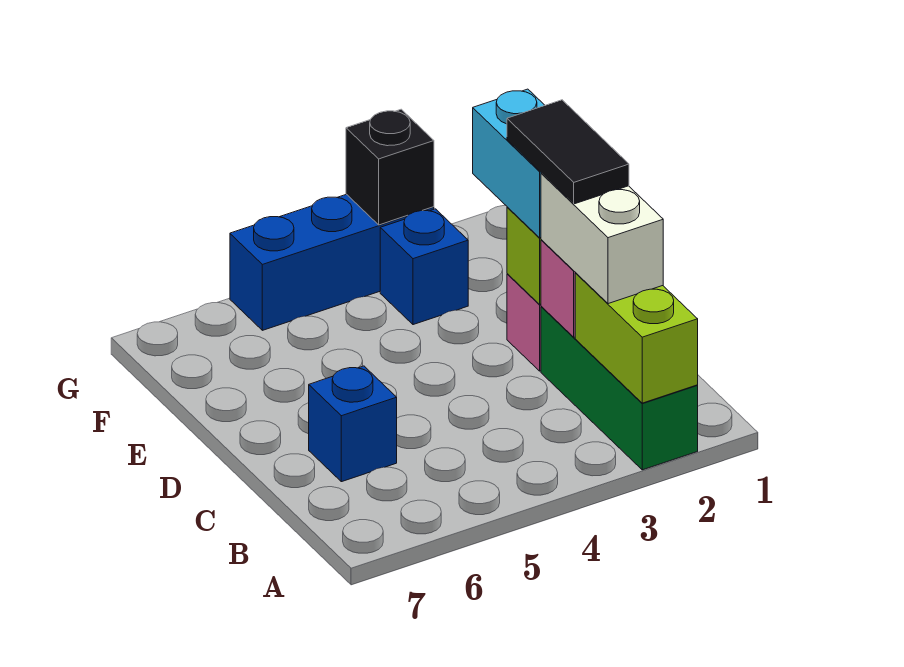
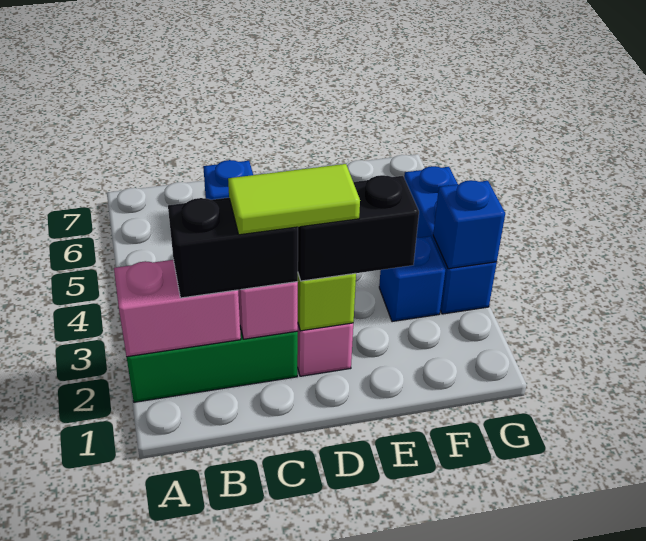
lime brick A2:B2 level 2 -> pink brick A2:B2 level 2
white brick B2:C2 level 3 -> black brick B2:C2 level 3
black tile C2:D2 level 4 -> lime tile C2:D2 level 4
cyan brick D2:E2 level 3 -> black brick D2:E2 level 3
black brick G3 level 2 -> blue brick G3 level 2

